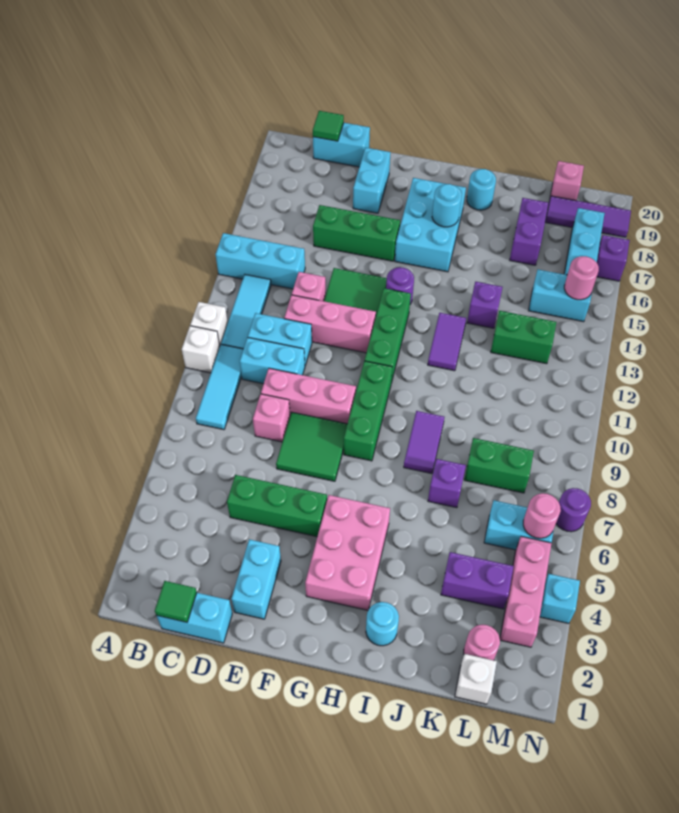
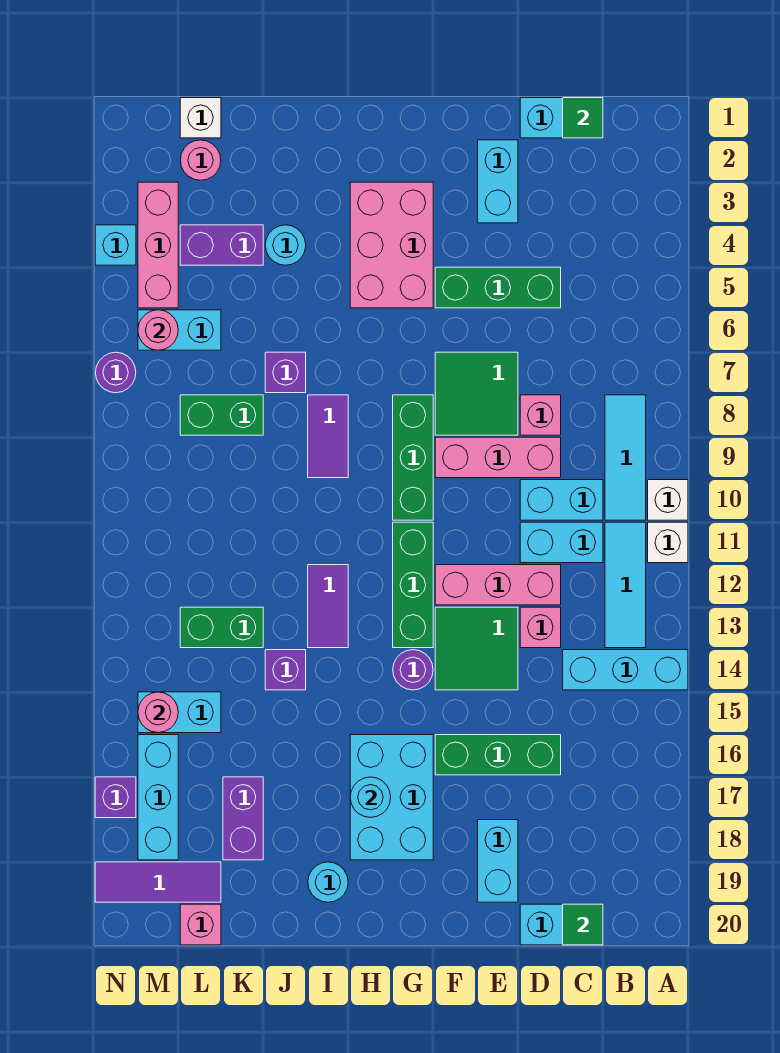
cyan round brick I2 level 1 -> cyan round brick J4 level 1

